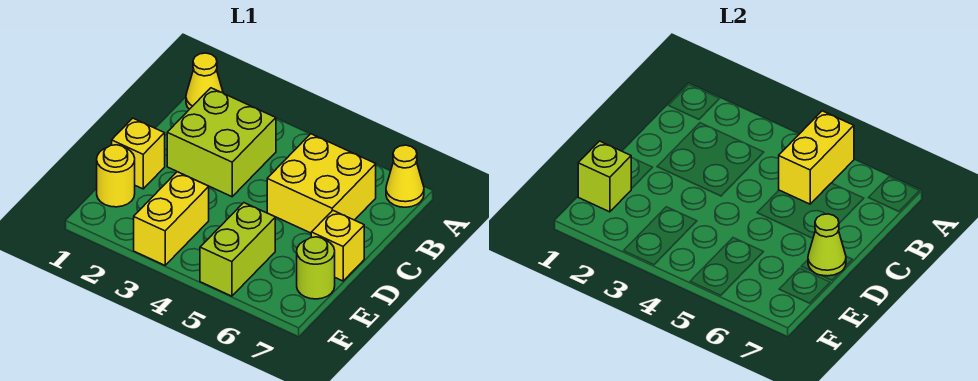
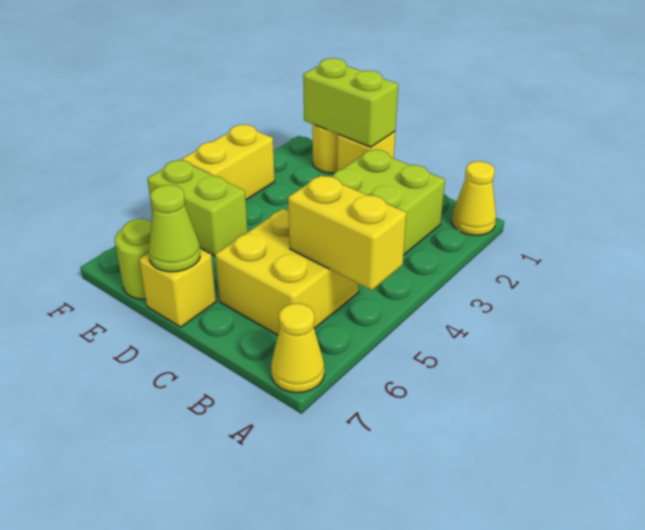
lime brick E1 level 2 -> lime brick D1:E1 level 2
yellow brick E3:F3 level 1 -> yellow brick F3:F4 level 1

